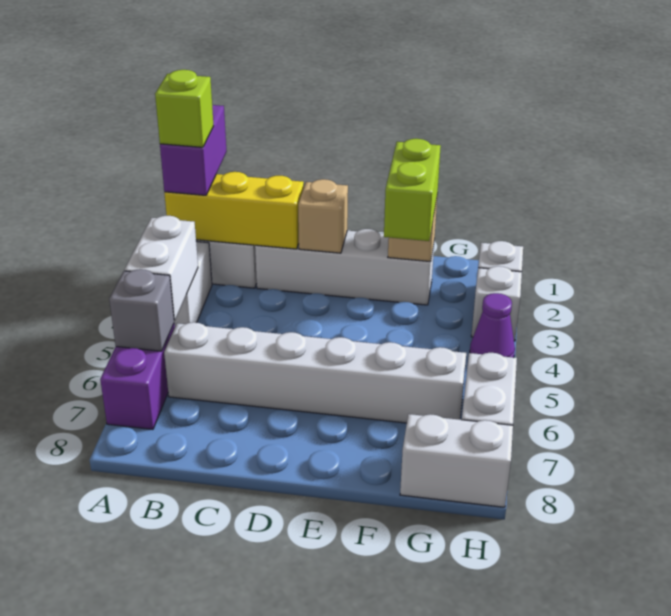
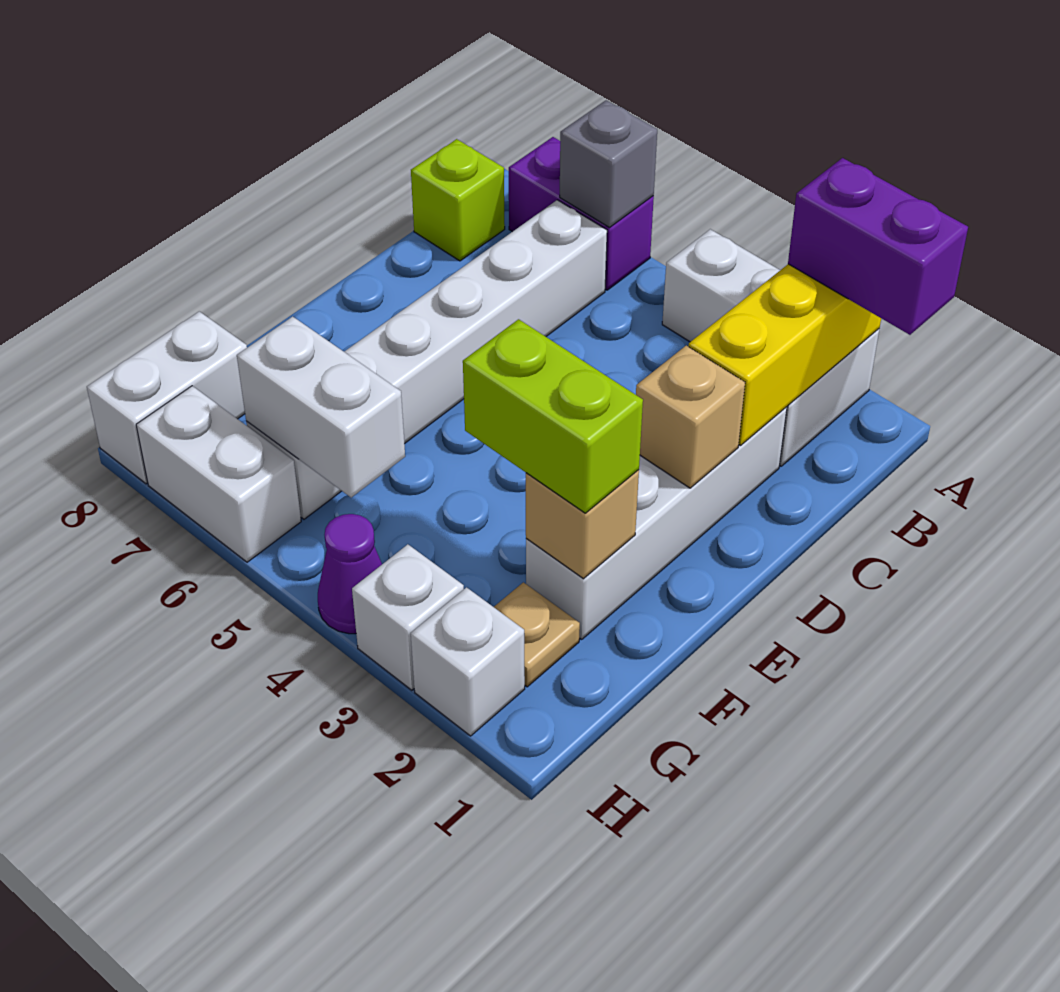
lime brick A2 level 4 -> lime brick B8 level 1
white brick A4:A5 level 2 -> white brick G5:G6 level 2
none -> tan plate G2 level 1

